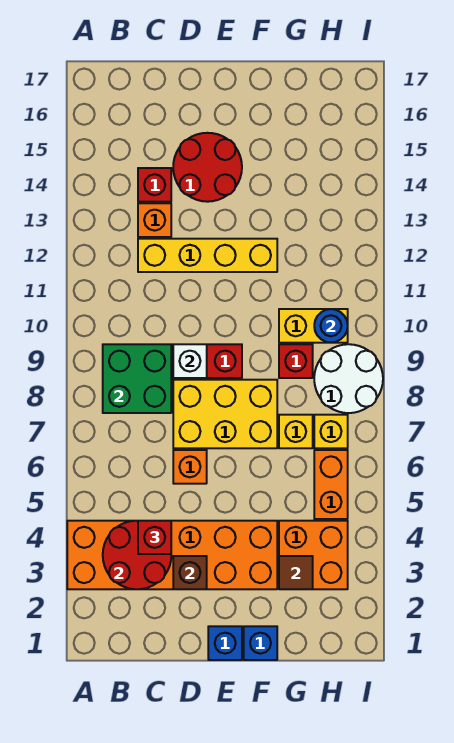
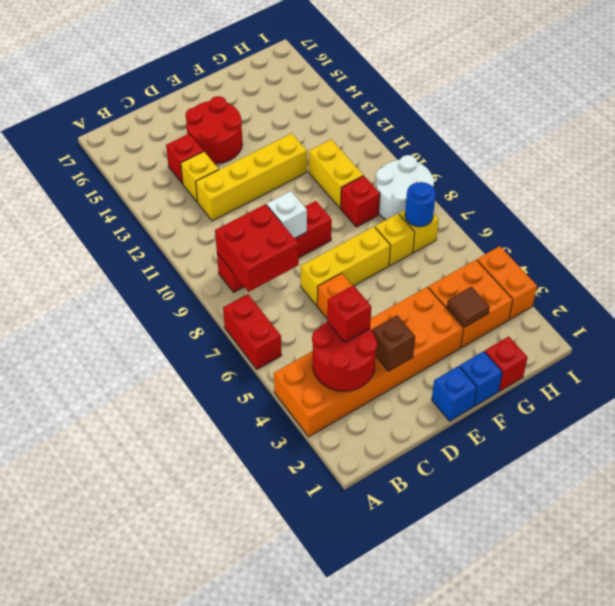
none -> red brick A6:A7 level 1
green brick B8:C9 level 2 -> red brick B8:C9 level 2
orange brick C13 level 1 -> yellow brick C13 level 1
yellow brick D7:F8 level 1 -> yellow brick D7:F7 level 1
none -> red brick G1 level 1
yellow brick G10:H10 level 1 -> yellow brick G10:G11 level 1
orange brick H5:H6 level 1 -> orange brick I3:I4 level 1
blue round brick H10 level 2 -> blue round brick H7 level 2

